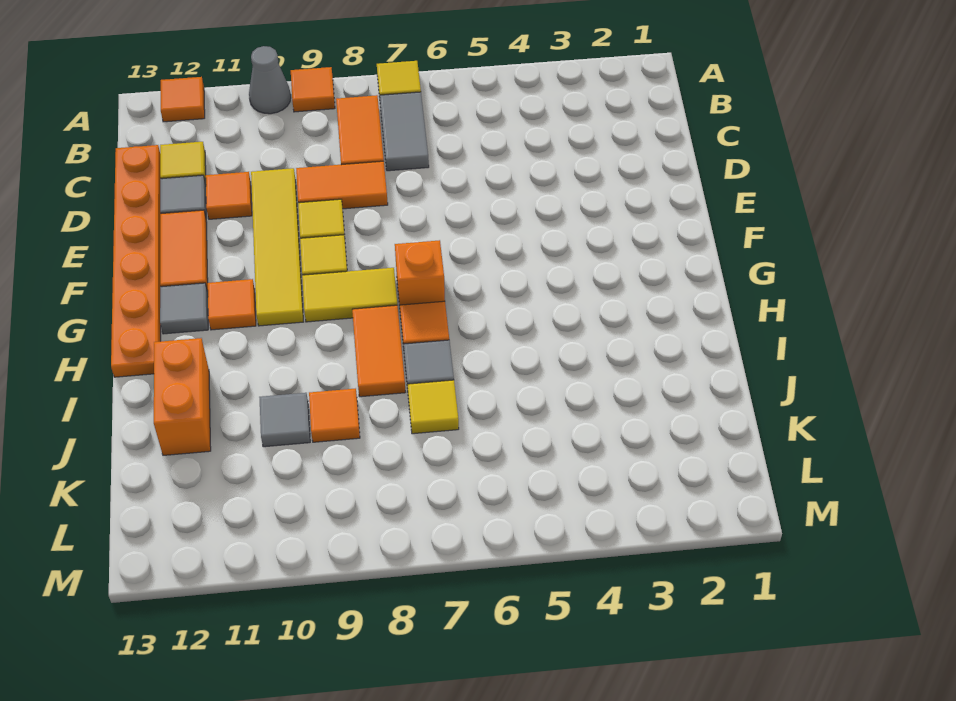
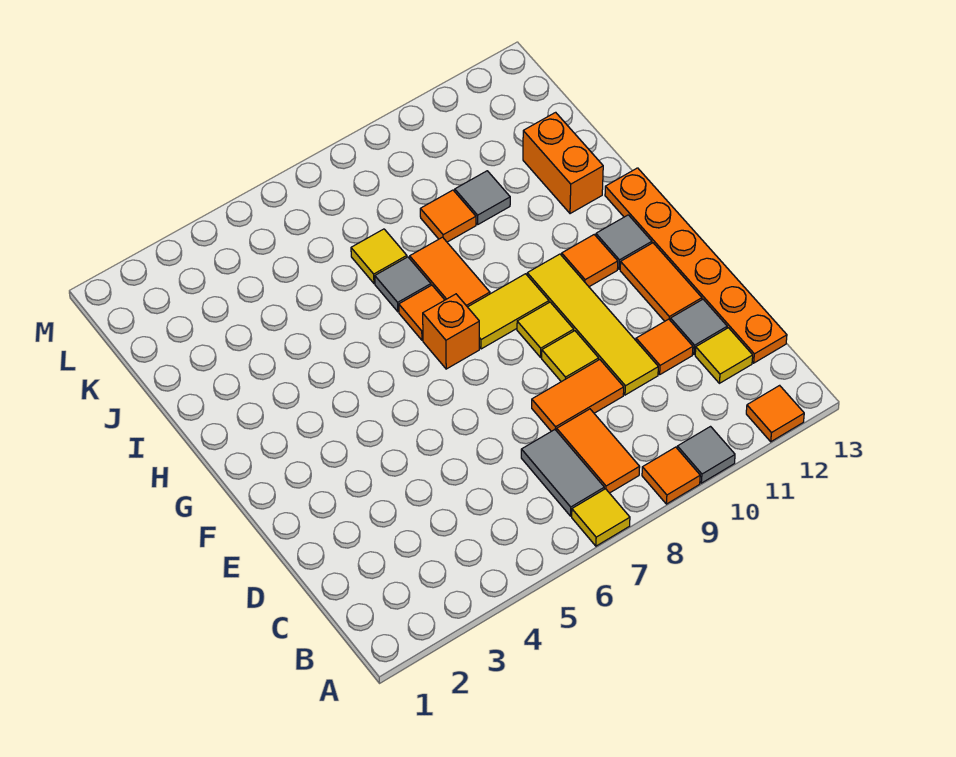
grey cone A10 level 1 -> grey tile A10 level 1

